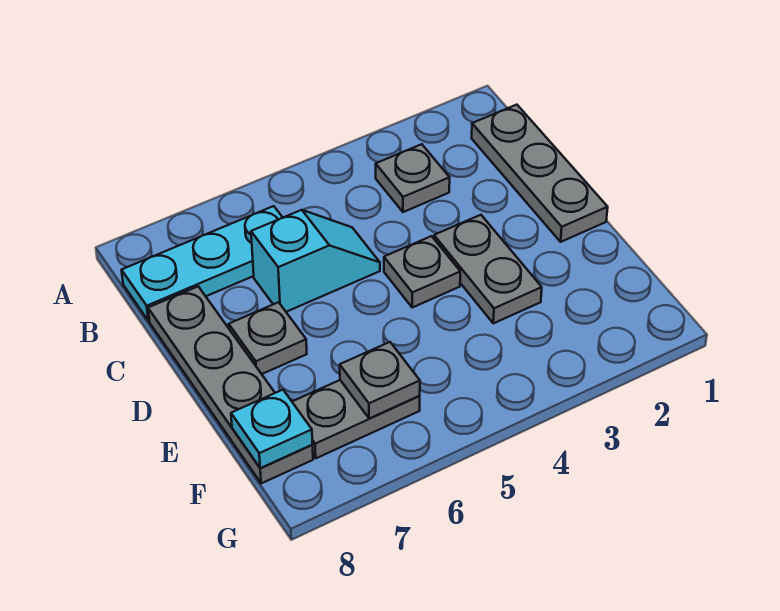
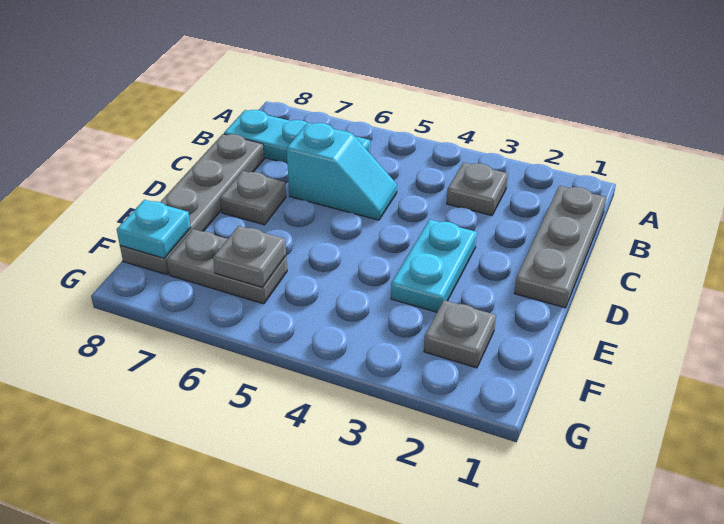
grey plate D3:E3 level 1 -> cyan plate D3:E3 level 1
grey plate D4 level 1 -> grey plate F2 level 1

